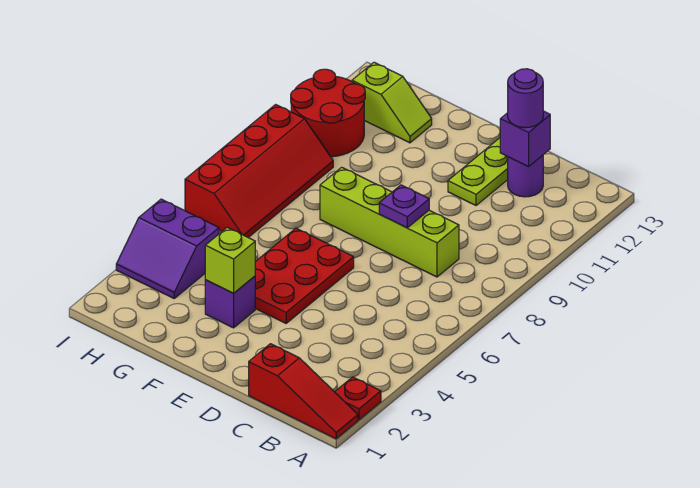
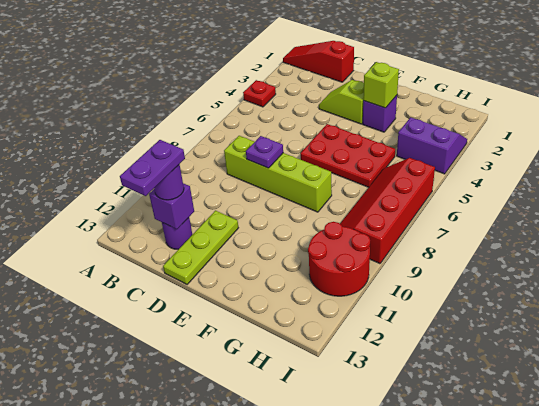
red plate A2 level 1 -> red plate A4 level 1
none -> purple plate C12:C13 level 4
red plate E4:F6 level 1 -> red plate E5:G6 level 1
lime slope G12:H12 level 1 top H -> lime slope D3:E3 level 1 top E

